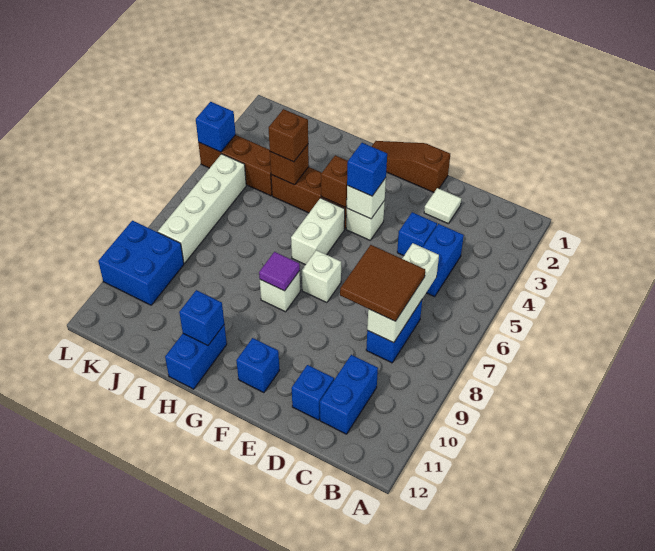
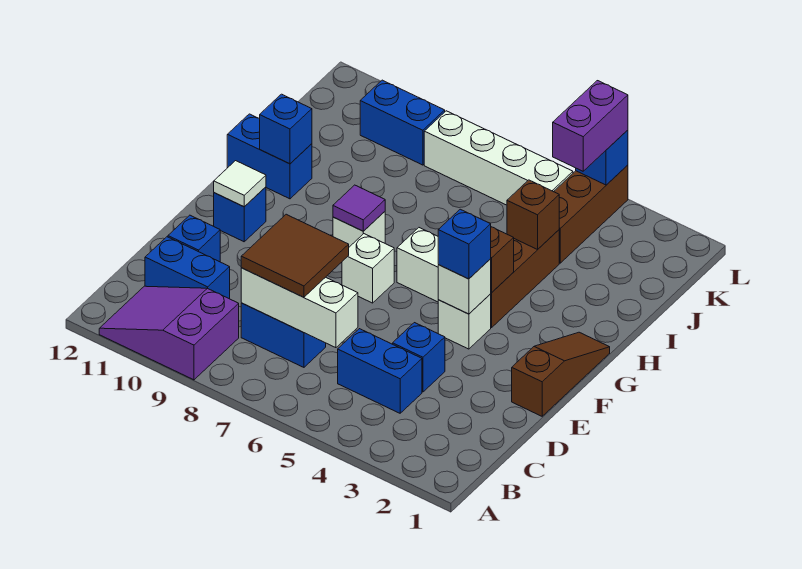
none -> purple slope A9:B11 level 1 top 9
white tile D2 level 1 -> white tile F11 level 2
brown brick I4 level 3 -> none
none -> purple brick K4:L4 level 3
blue brick K9:L10 level 1 -> blue brick K9:K10 level 1

